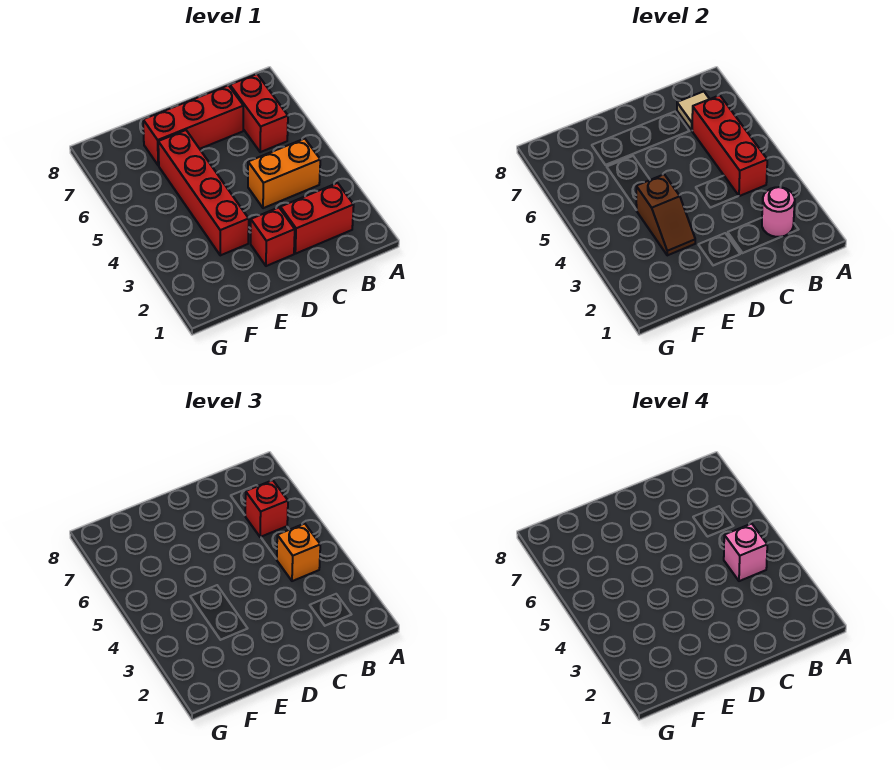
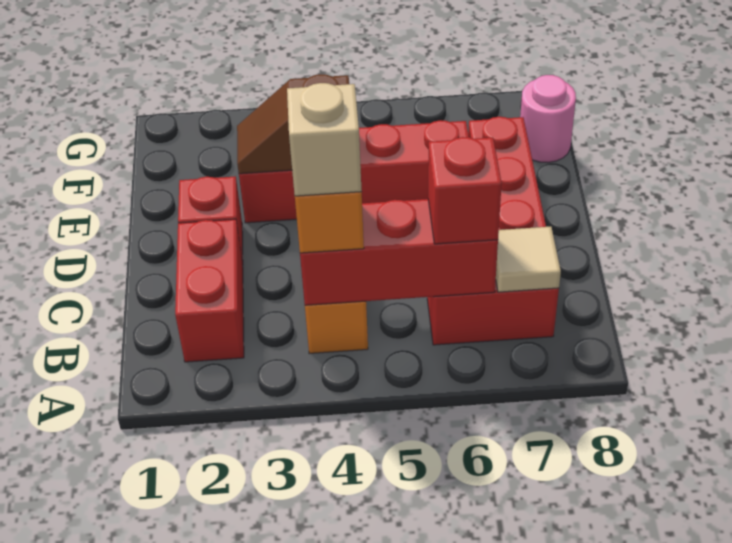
pink round brick B2 level 2 -> pink round brick F8 level 1
pink brick B4 level 4 -> tan brick B4 level 4

